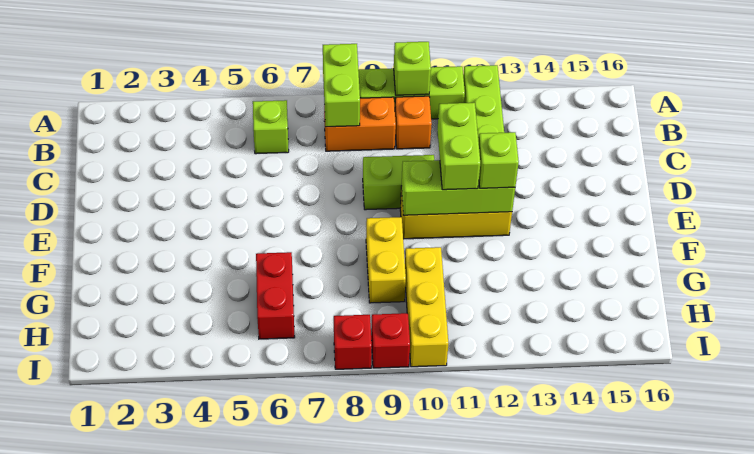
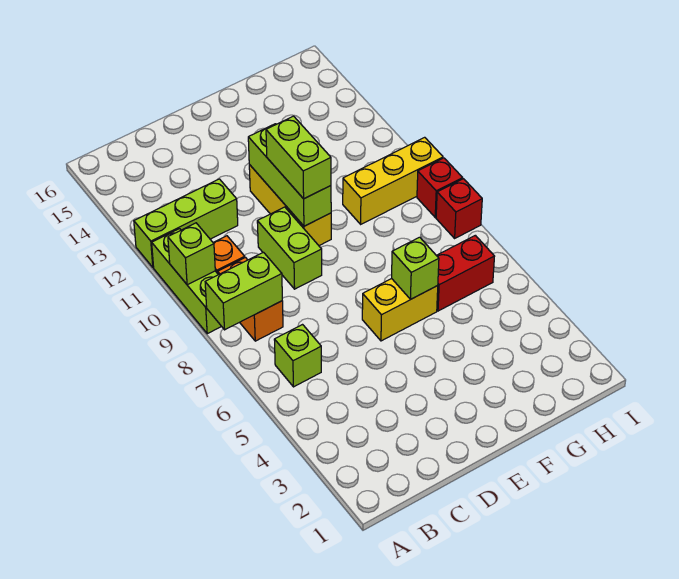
lime brick D11:E11 level 3 -> lime brick E10:E11 level 3
lime brick E12 level 3 -> lime brick F6 level 2
yellow brick F9:G9 level 1 -> yellow brick E6:F6 level 1

